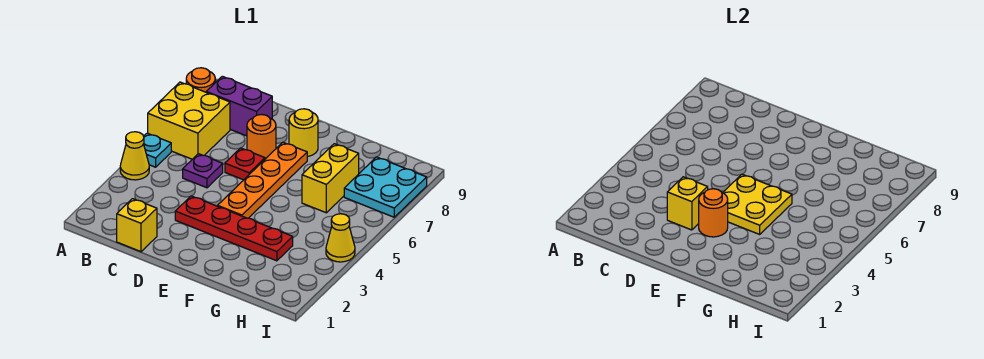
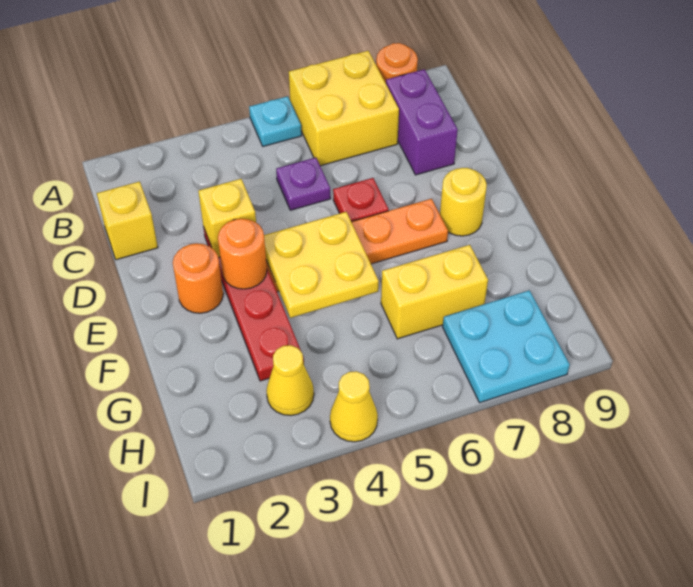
yellow cone A4 level 1 -> yellow cone H3 level 1
orange round brick D7 level 1 -> orange round brick E2 level 1

